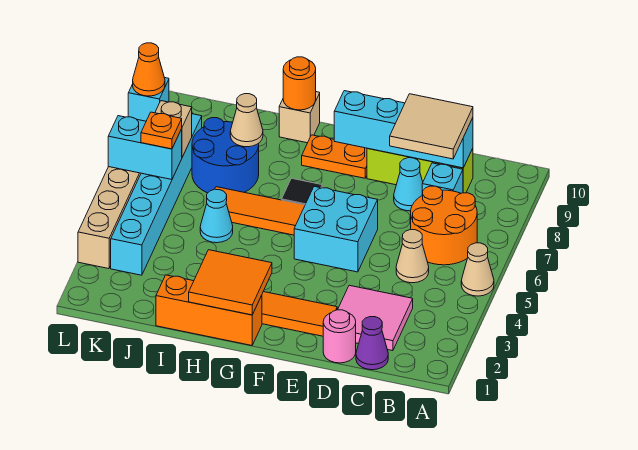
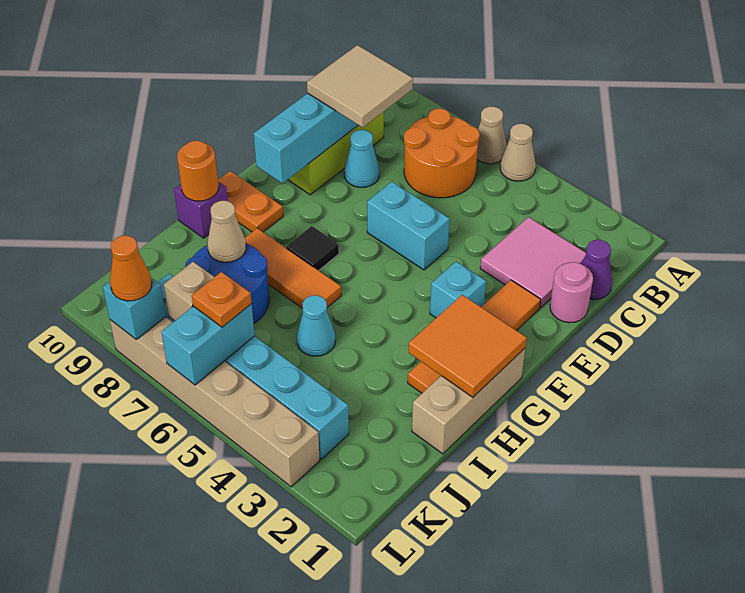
tan cone C5 level 1 -> tan cone A6 level 1
cyan brick C8 level 1 -> cyan brick F3 level 1
cyan brick E5:F6 level 1 -> cyan brick E5:E6 level 1
orange plate F9:G9 level 1 -> orange plate G9:G10 level 1
orange brick G1:I1 level 1 -> tan brick G1:I1 level 1
orange tile G6:I6 level 1 -> orange tile H6:H8 level 1
tan brick H10 level 1 -> purple brick H10 level 1

